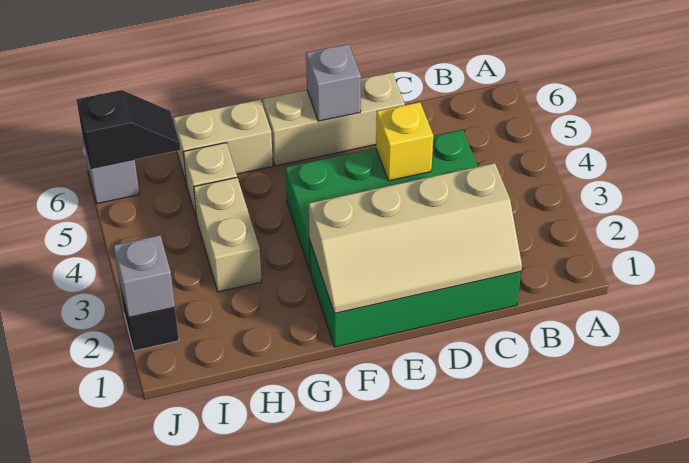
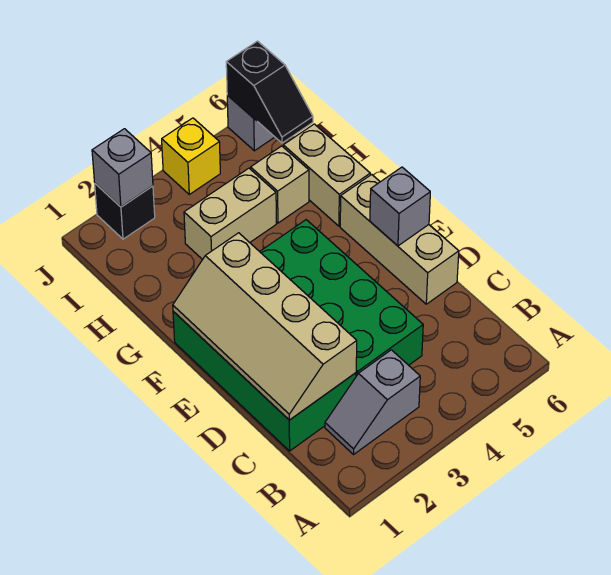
none -> grey slope B2:B3 level 1 top 3
yellow brick D4 level 2 -> yellow brick J4 level 1

